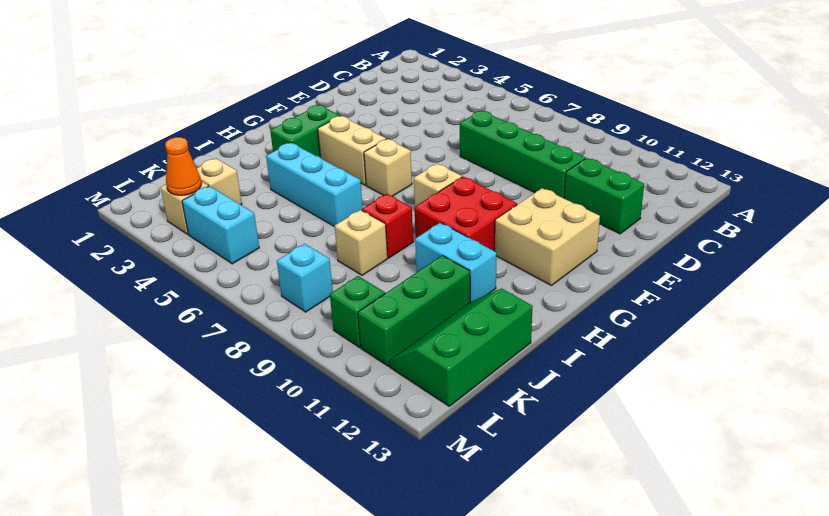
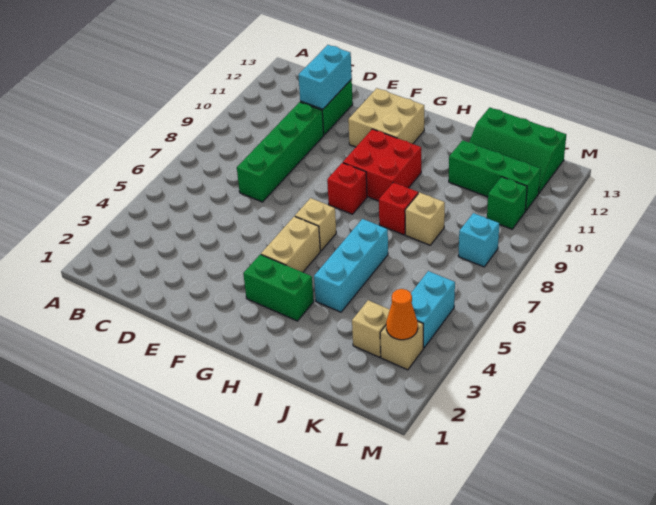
tan brick G8 level 1 -> red brick G8 level 1
cyan brick I10:I11 level 1 -> cyan brick D11:D12 level 2

